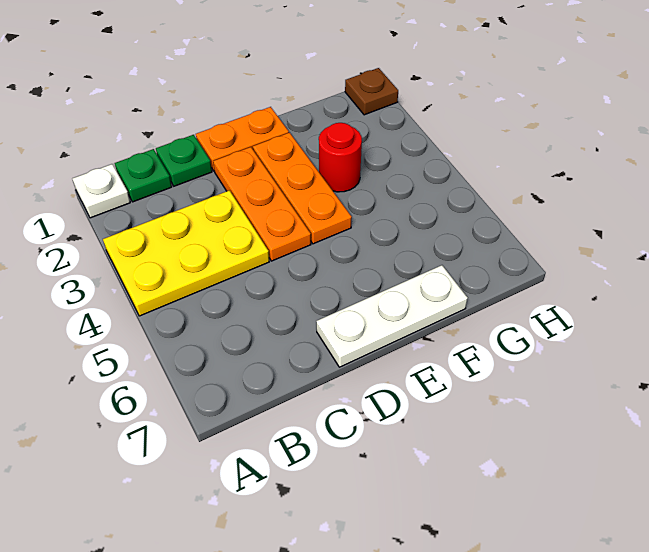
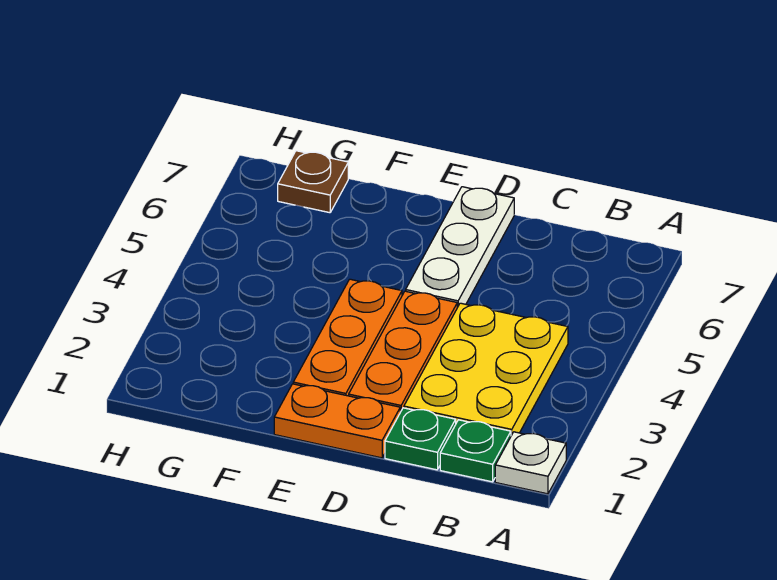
yellow plate A3:C4 level 1 -> yellow plate B2:C4 level 1
white plate D7:F7 level 1 -> white plate D5:D7 level 1
red round brick F3 level 1 -> none
brown plate H1 level 1 -> brown plate G7 level 1

